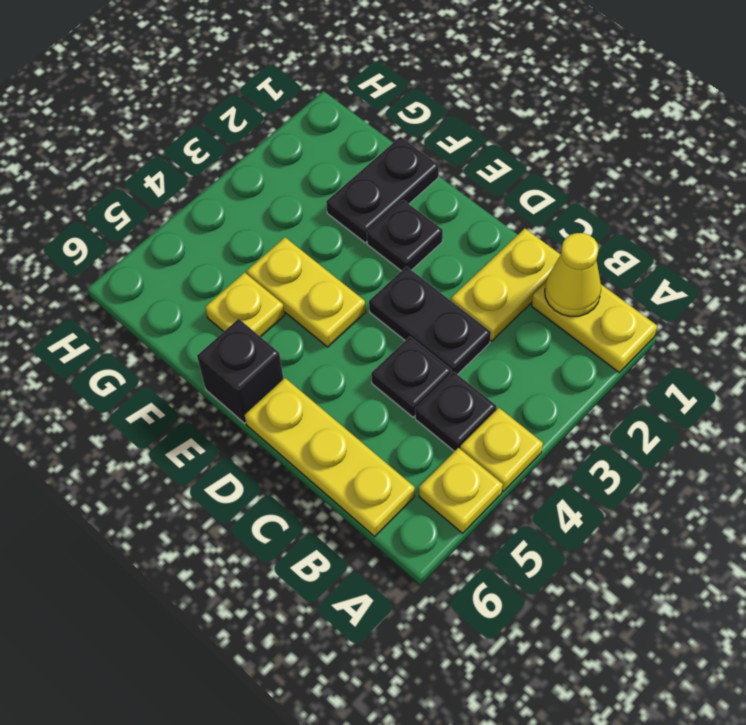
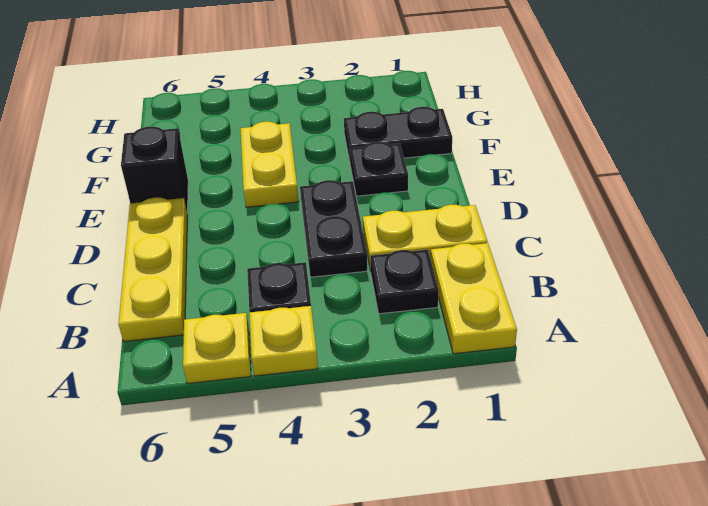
yellow cone B1 level 2 -> none
black plate C4 level 1 -> black plate B2 level 1
yellow plate F5 level 1 -> none

